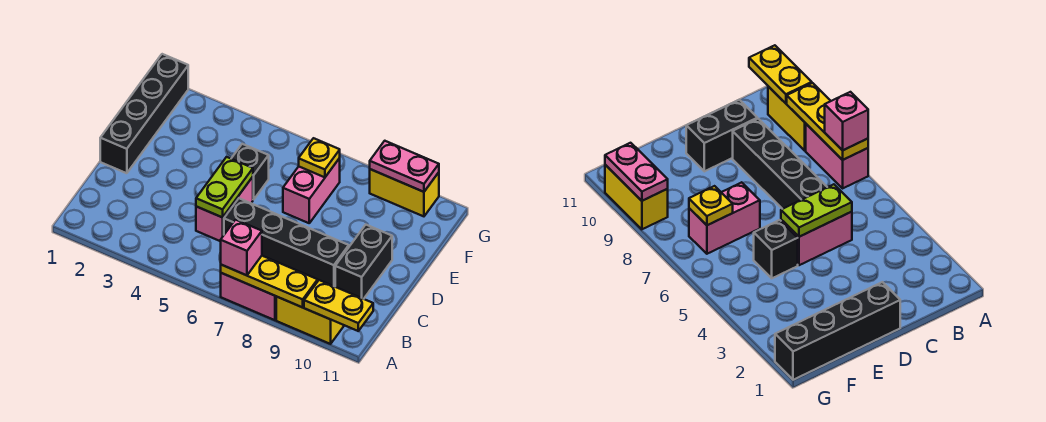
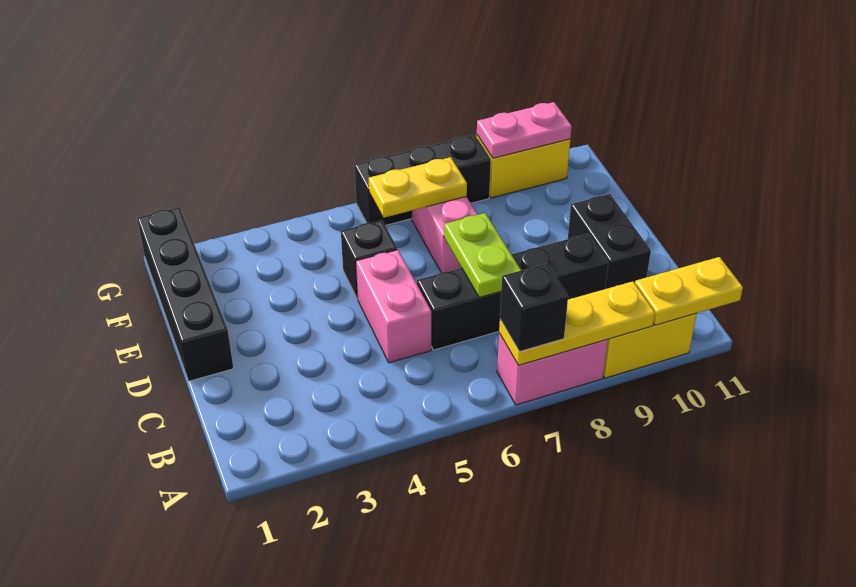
pink brick A7 level 3 -> black brick A7 level 3
lime plate C5:D5 level 2 -> lime plate C7:D7 level 2
yellow plate F7 level 2 -> yellow plate F6:F7 level 2
none -> black brick G6:G8 level 1

